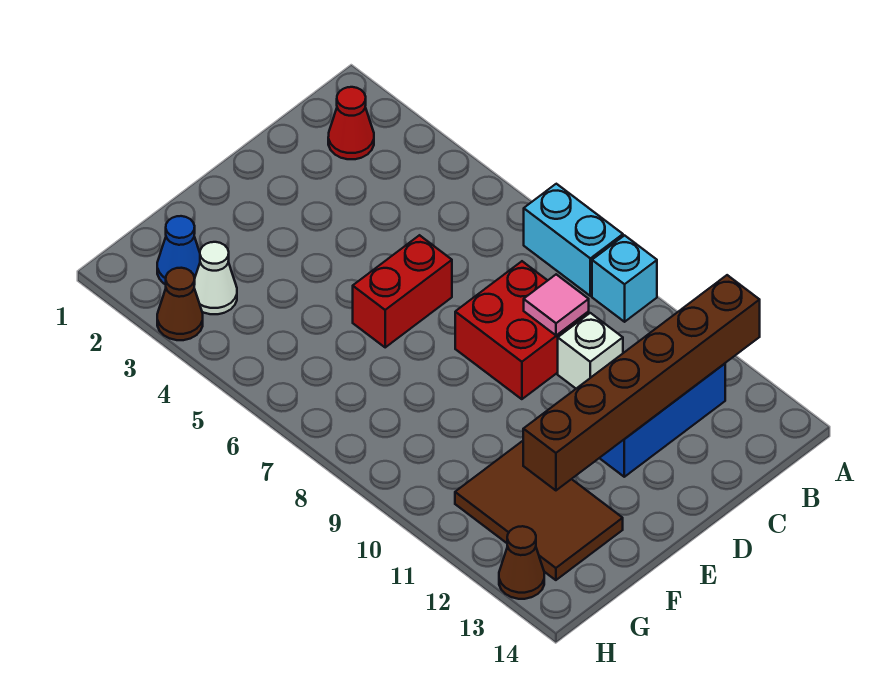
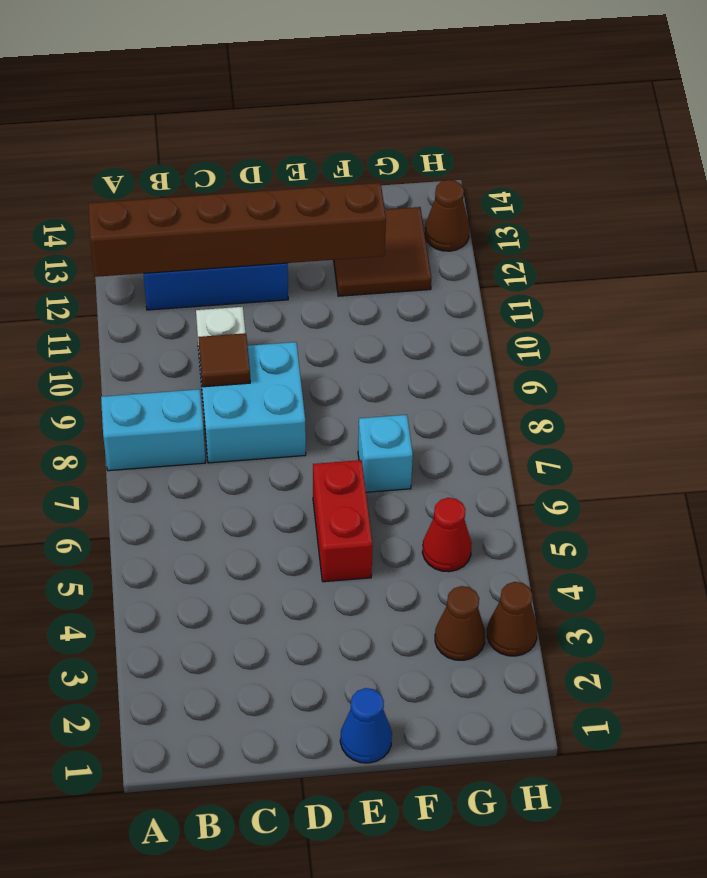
cyan brick A7:A8 level 1 -> cyan brick A8:B8 level 1
cyan brick A9 level 1 -> cyan brick F7 level 1
red cone B2 level 1 -> red cone G5 level 1
red brick C8:D9 level 1 -> cyan brick C8:D9 level 1
pink tile C9 level 2 -> brown tile C9 level 2
red brick D6:E6 level 1 -> red brick E5:E6 level 1
brown tile F11:G13 level 1 -> brown tile F12:G13 level 1
blue cone G2 level 1 -> blue cone E1 level 1
white cone G3 level 1 -> brown cone G3 level 1

